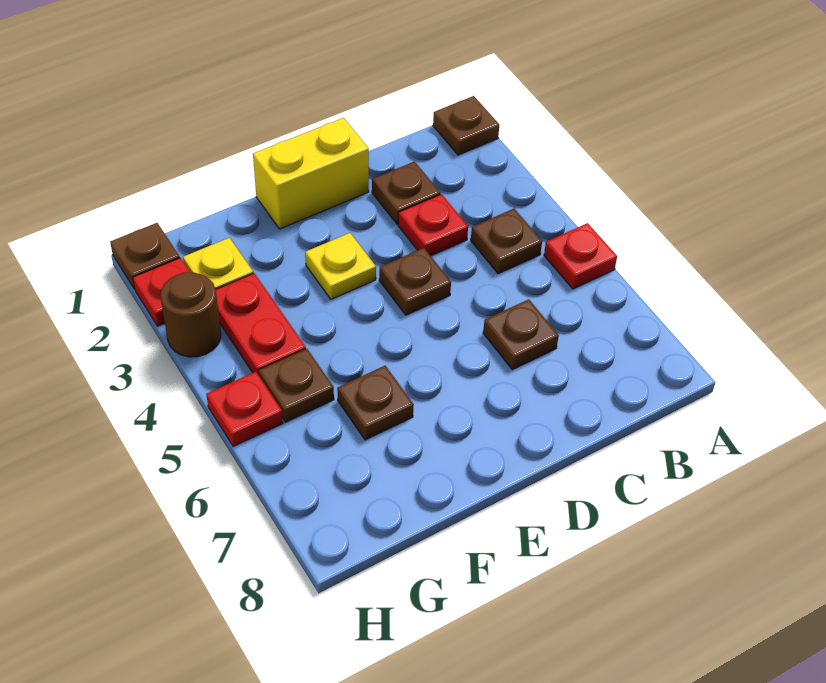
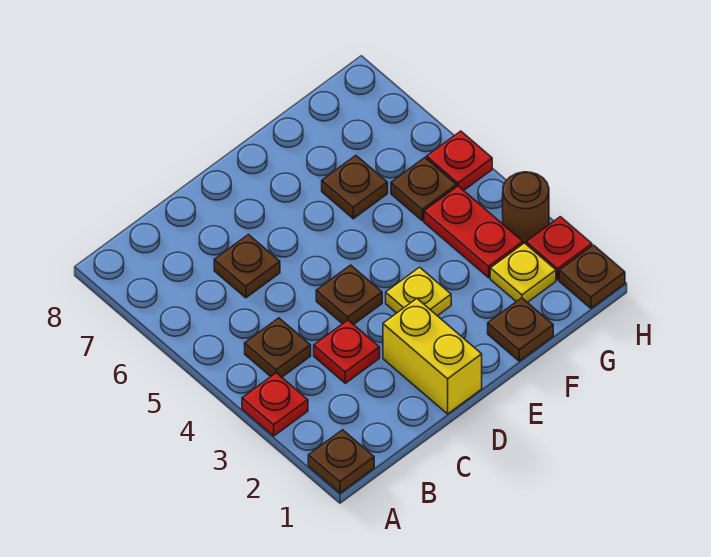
red plate A5 level 1 -> red plate A3 level 1
brown plate C2 level 1 -> brown plate F1 level 1
yellow brick D1:E1 level 1 -> yellow brick D1:D2 level 1

